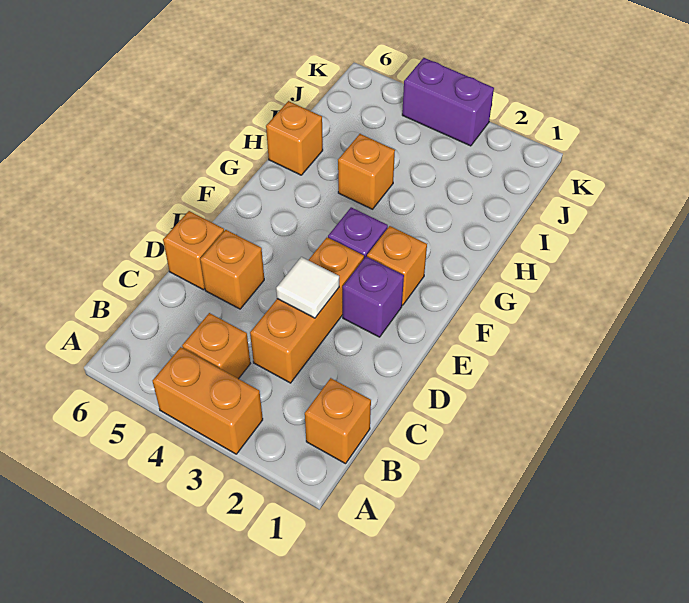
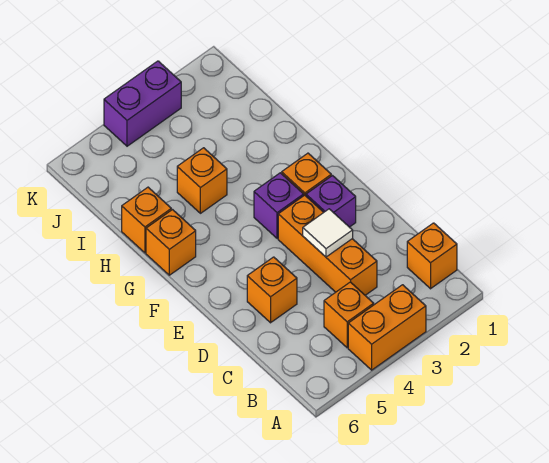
orange brick D6 level 1 -> orange brick G6 level 1

